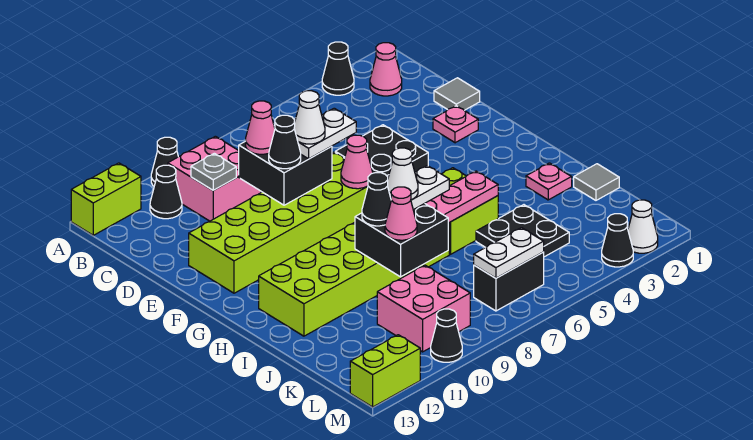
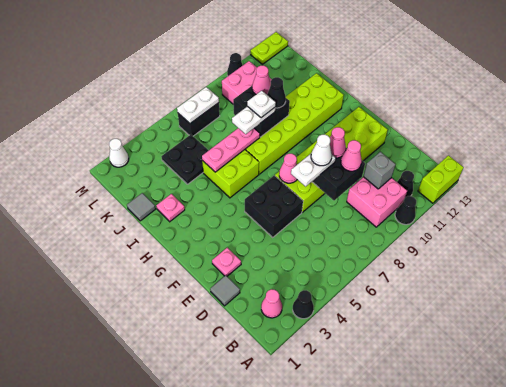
grey plate C10 level 2 -> grey brick C10 level 2
black cone E9 level 3 -> pink cone E9 level 3
white cone I8 level 4 -> white plate I8 level 4
black cone M3 level 1 -> none
lime brick M12:M13 level 1 -> lime plate M12:M13 level 1

